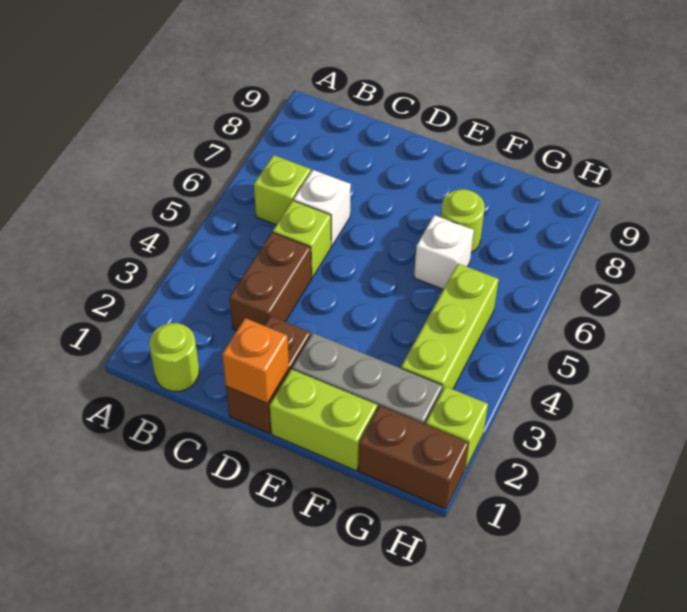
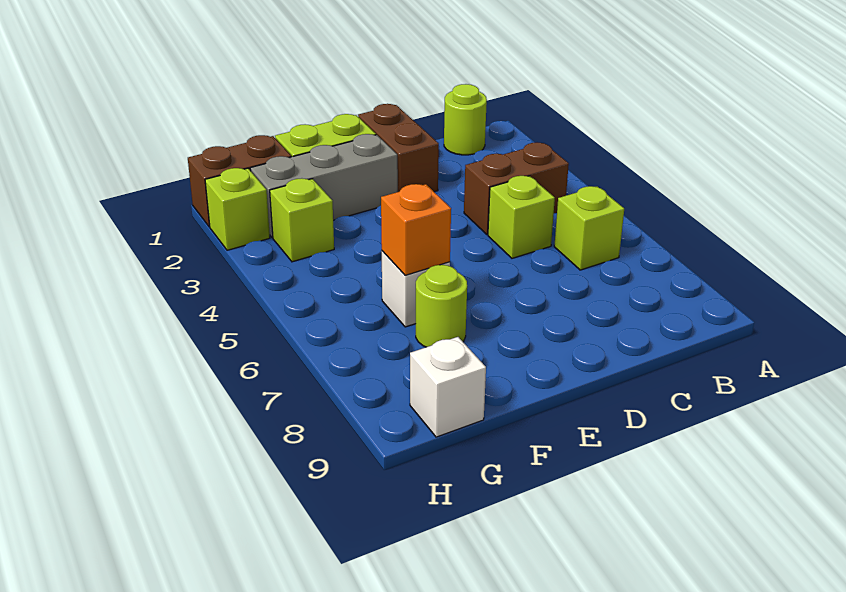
brown brick C3:C4 level 1 -> brown brick B4:C4 level 1
white brick C6 level 1 -> white brick G9 level 1
orange brick D1 level 2 -> orange brick F6 level 2
lime brick G3:G5 level 1 -> lime brick G3 level 1

